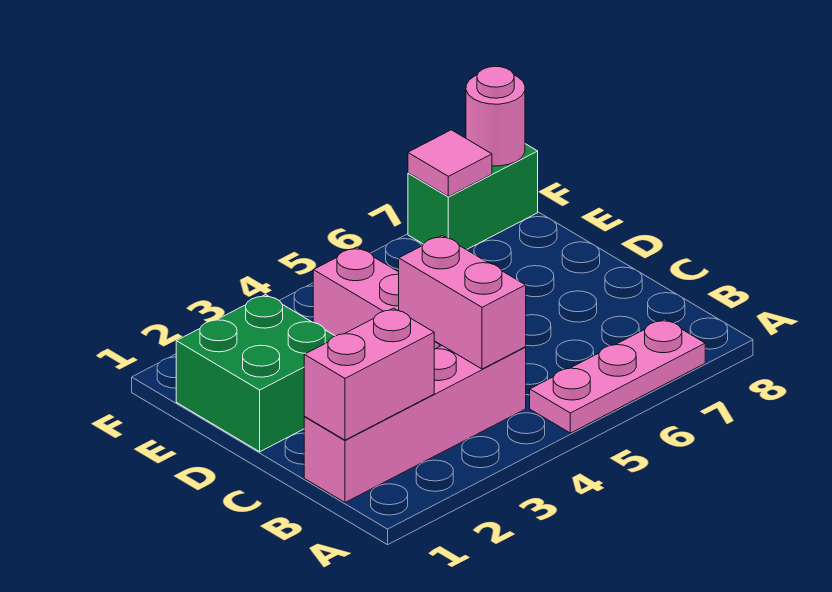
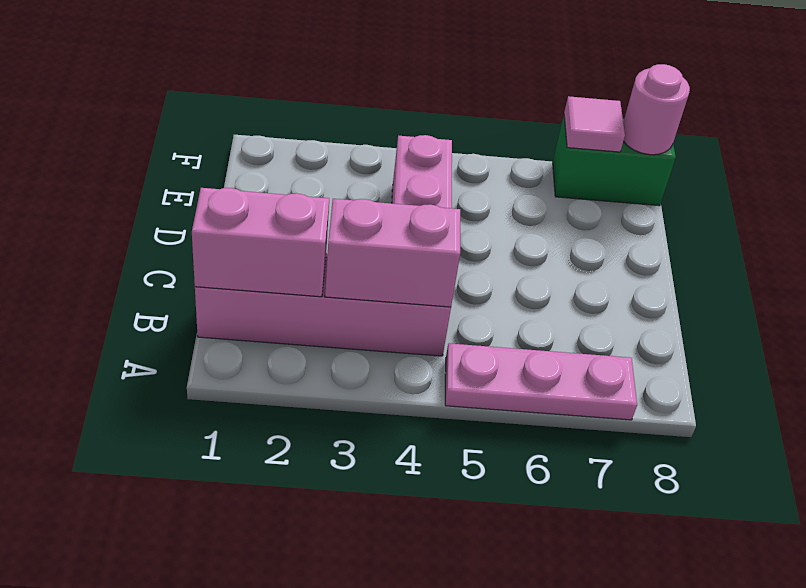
pink brick B4:C4 level 2 -> pink brick B3:B4 level 2
green brick D1:E2 level 1 -> none

